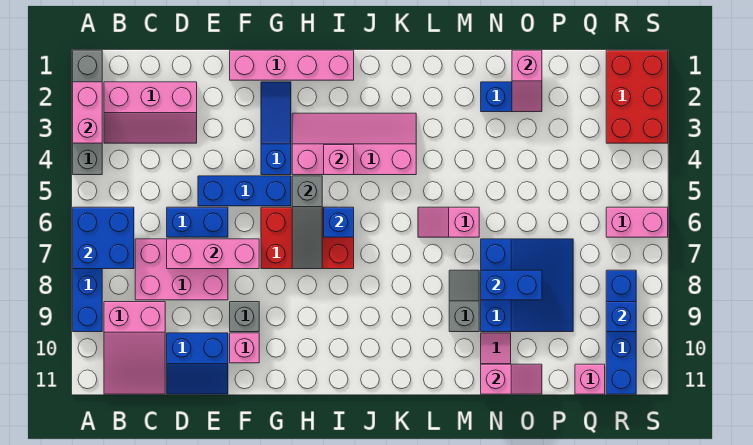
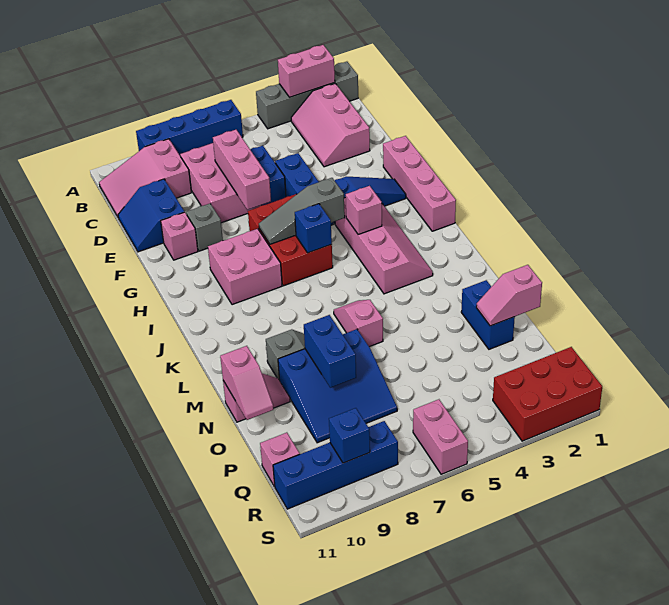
blue brick A6:B7 level 2 -> none
none -> pink brick H8:I9 level 1

